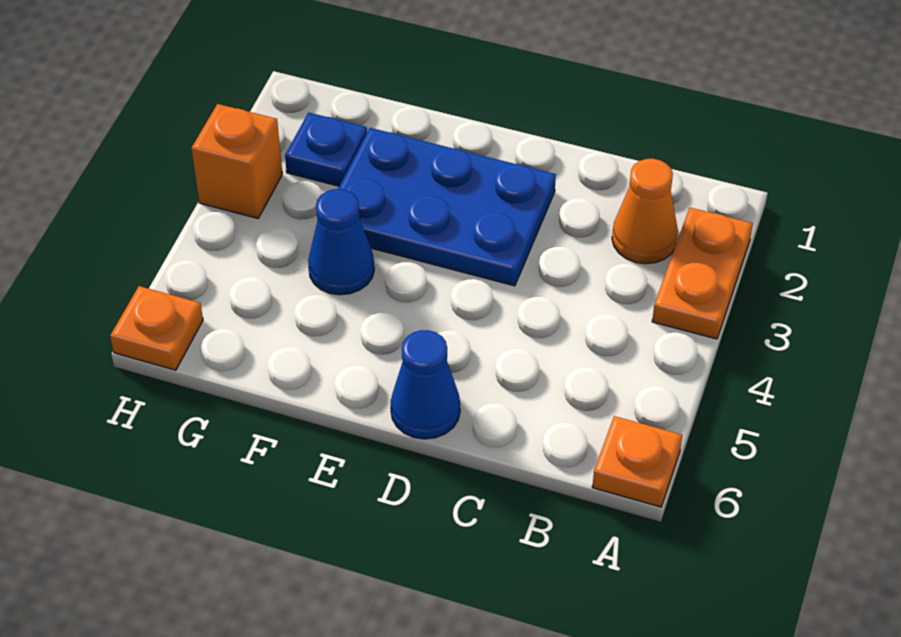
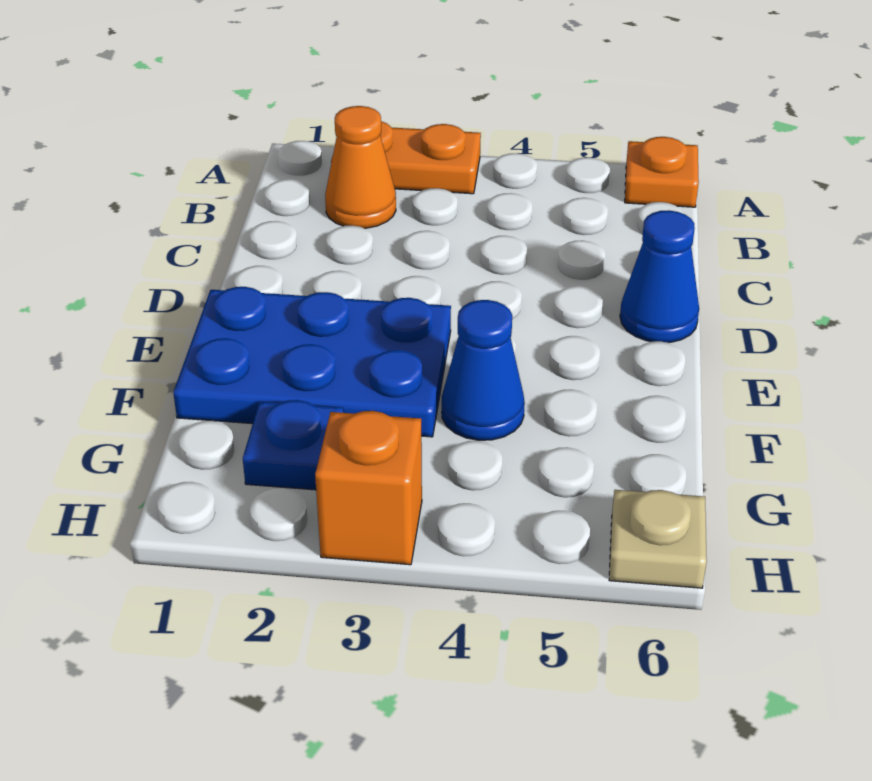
blue plate D2:F3 level 1 -> blue plate E1:F3 level 1
orange plate H6 level 1 -> tan plate H6 level 1

